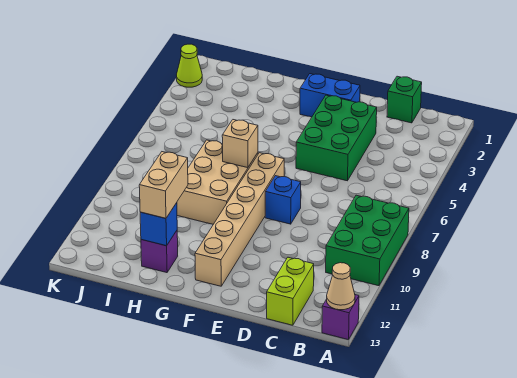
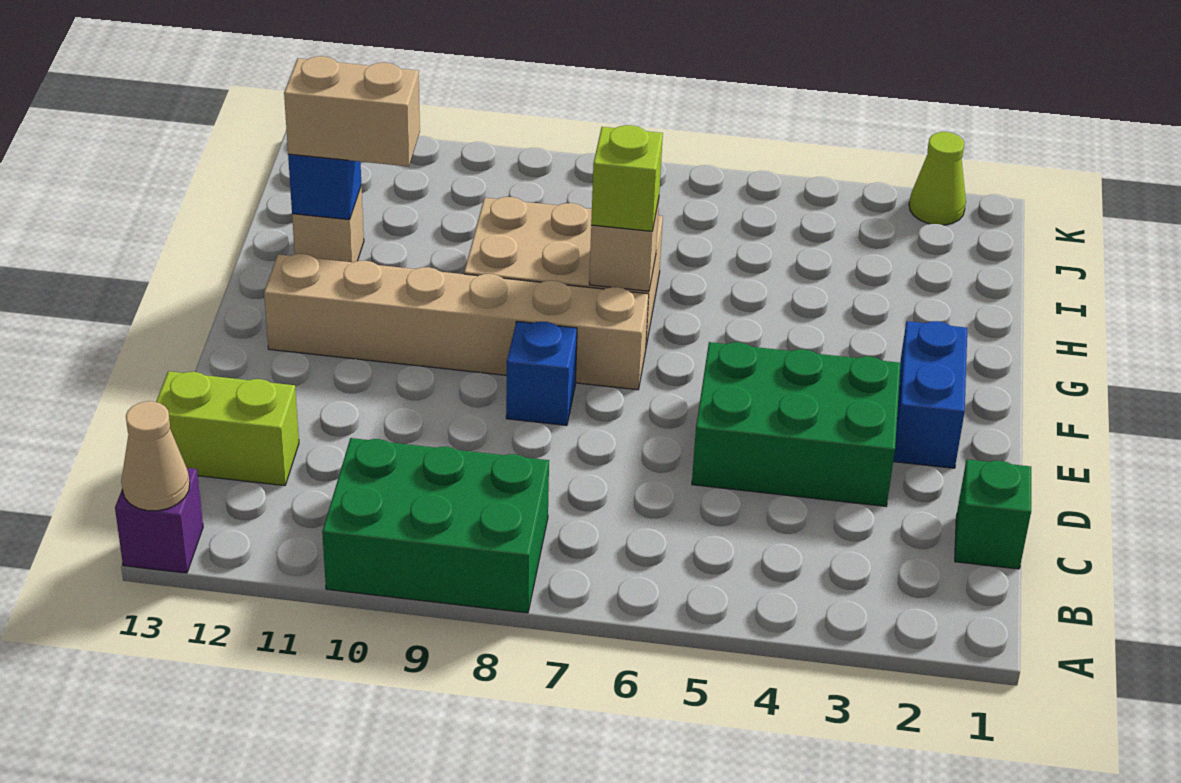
none -> lime brick G7 level 3
purple brick H12 level 1 -> tan brick H12 level 1

